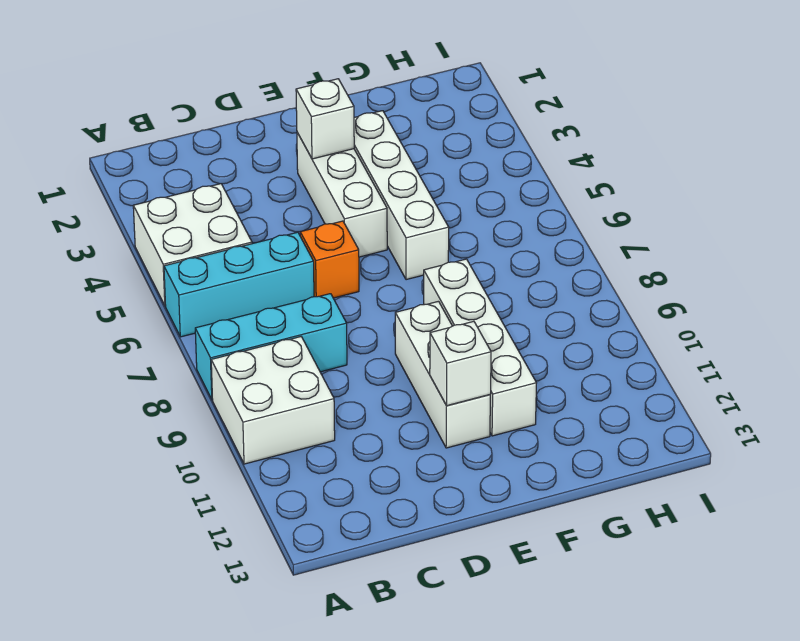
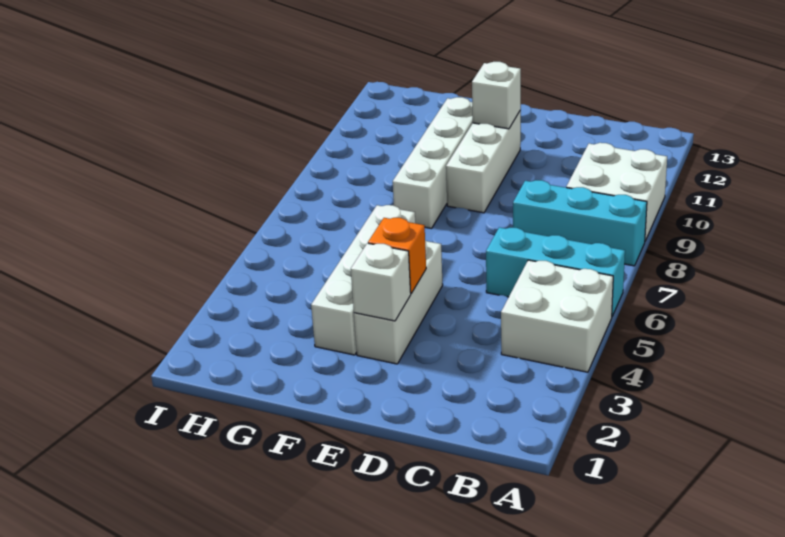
orange brick D6 level 1 -> orange brick E4 level 2

